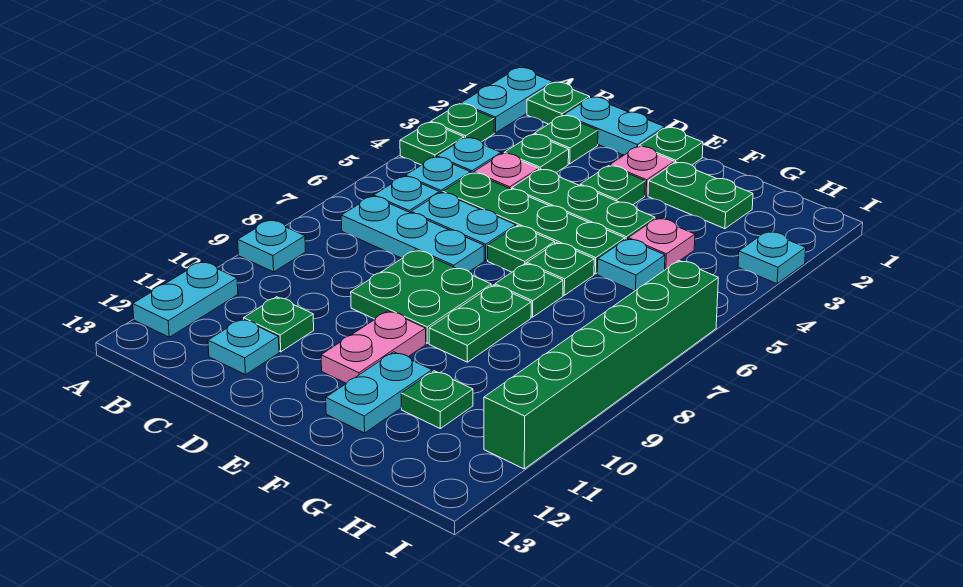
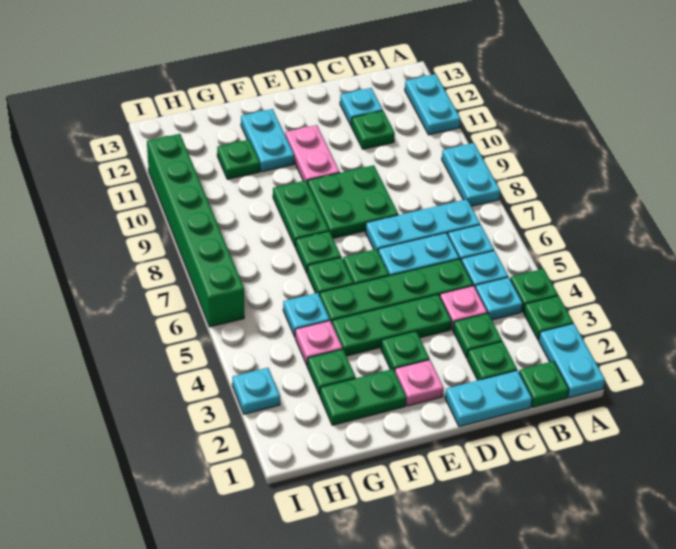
cyan plate A9 level 1 -> cyan plate A8:A9 level 1
green plate E1 level 1 -> green plate G3 level 1

